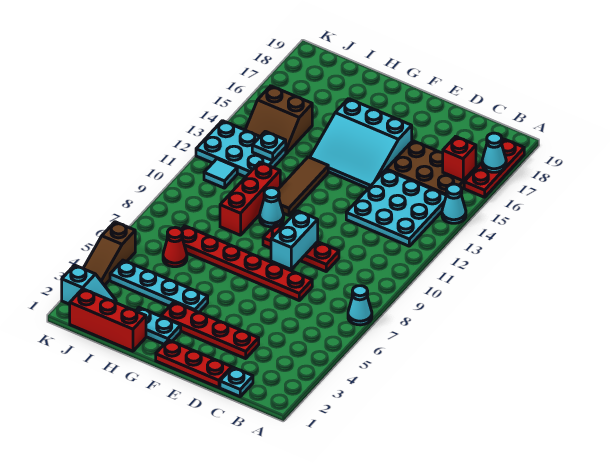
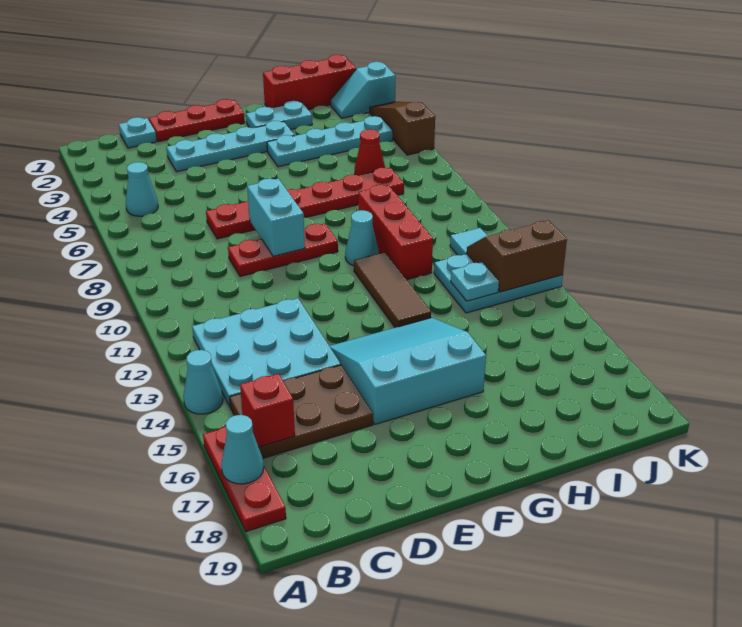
cyan cone A7 level 1 -> cyan cone B5 level 1
red plate D3:G3 level 1 -> cyan plate D3:G3 level 1
brown slope I14:J15 level 1 top 15 -> brown slope J12:K13 level 2 top 13

